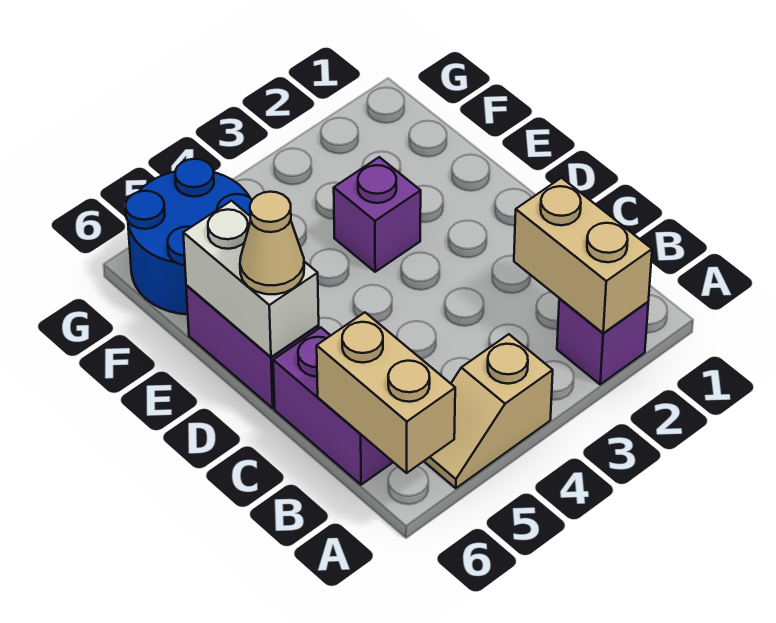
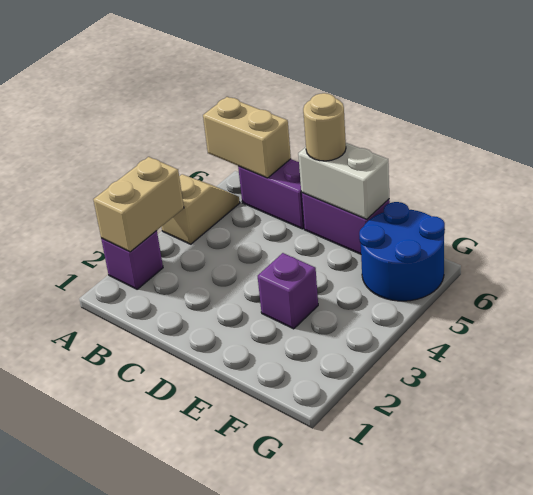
tan brick A2:B2 level 2 -> tan brick A2:A3 level 2
tan cone D6 level 3 -> tan round brick D6 level 3

